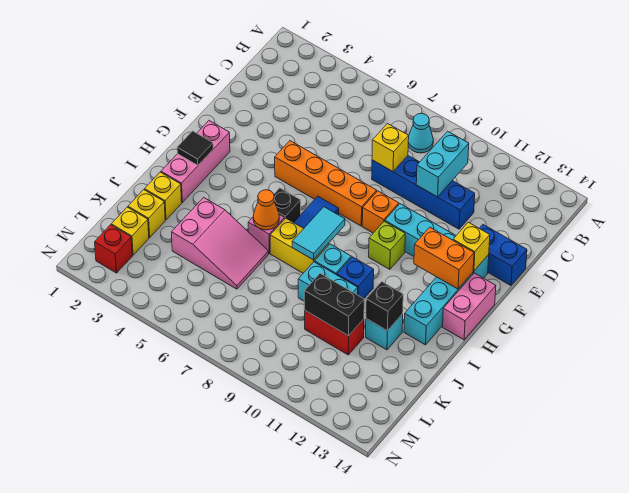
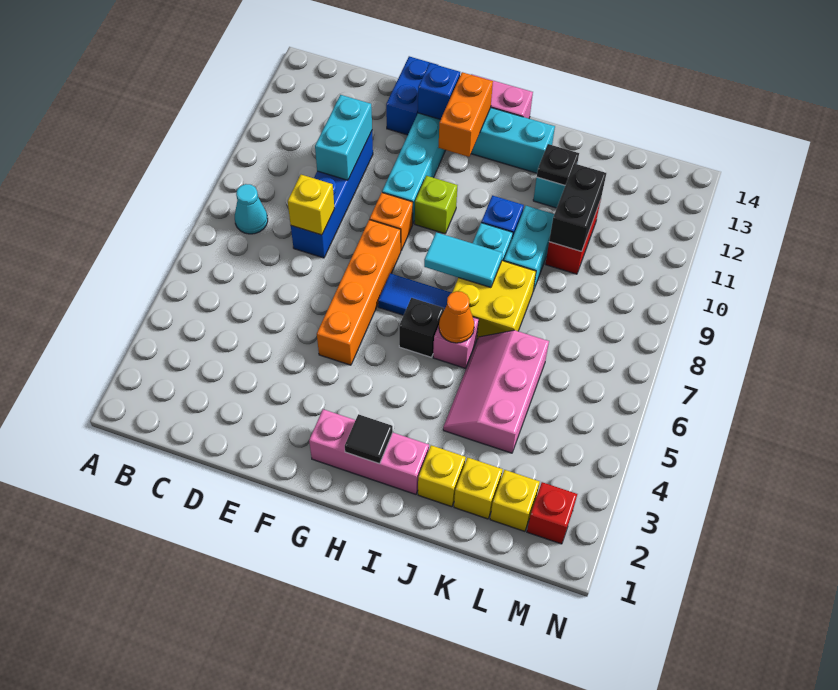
cyan brick C10:D10 level 2 -> cyan brick D10:D11 level 2
yellow brick F13 level 2 -> blue brick F13 level 2
yellow brick I7:I8 level 1 -> yellow brick I7:J8 level 1
pink slope J4:K6 level 1 top 4 -> pink slope J4:K6 level 1 top K
black brick J12 level 2 -> black plate J12 level 2

